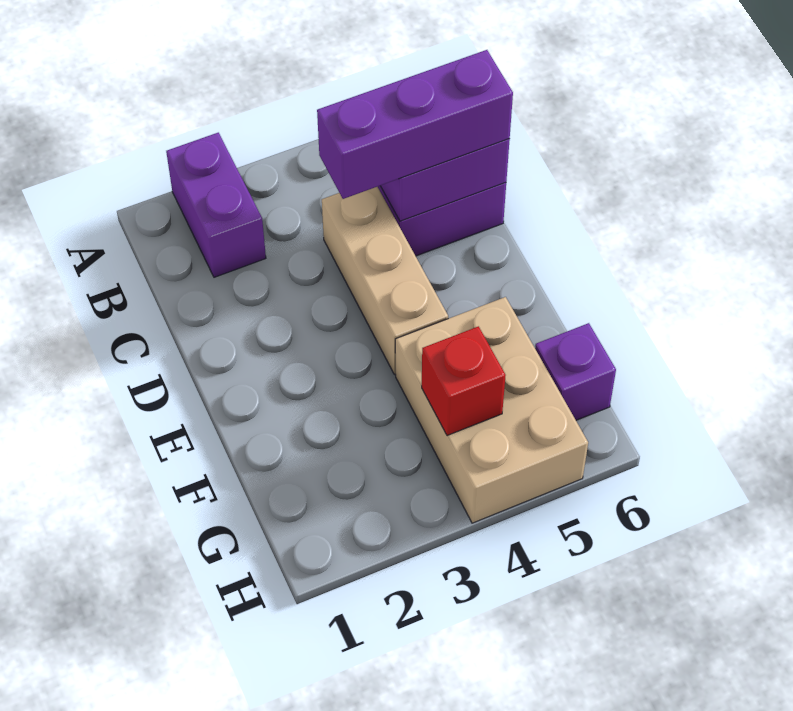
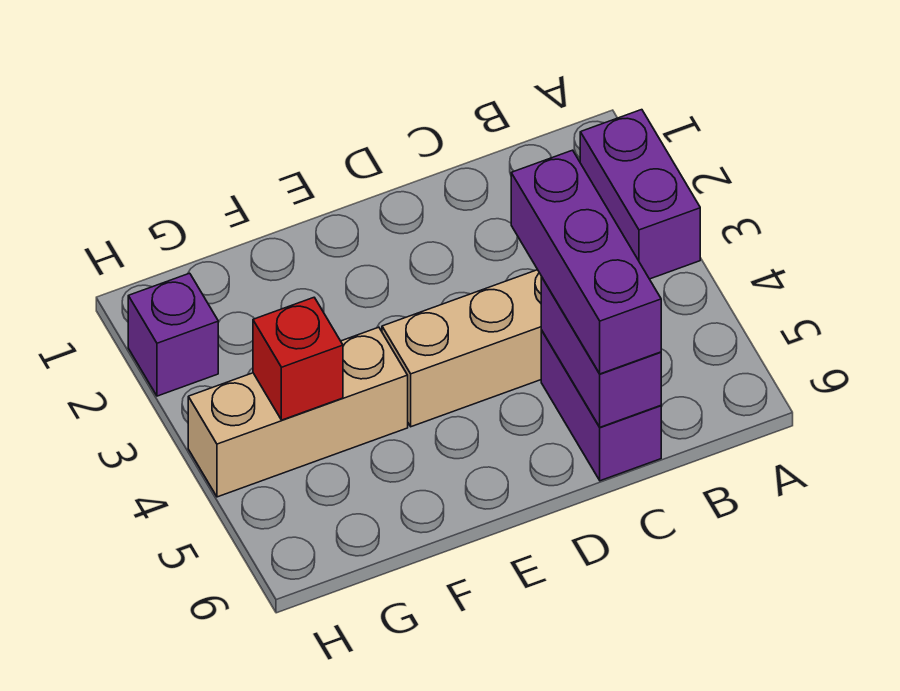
purple brick A2:B2 level 1 -> purple brick A2:A3 level 1
tan brick F4:H5 level 1 -> tan brick F4:H4 level 1
purple brick G6 level 1 -> purple brick H2 level 1

